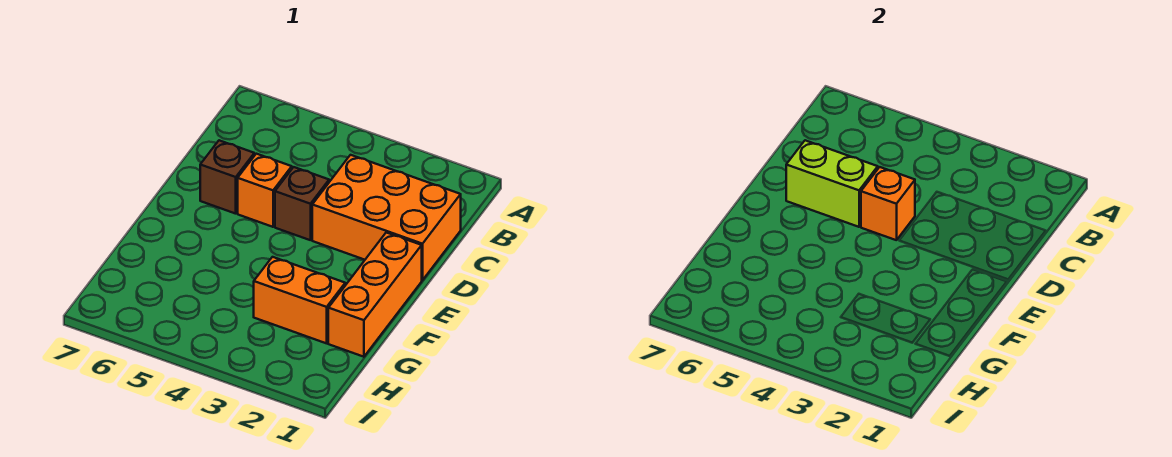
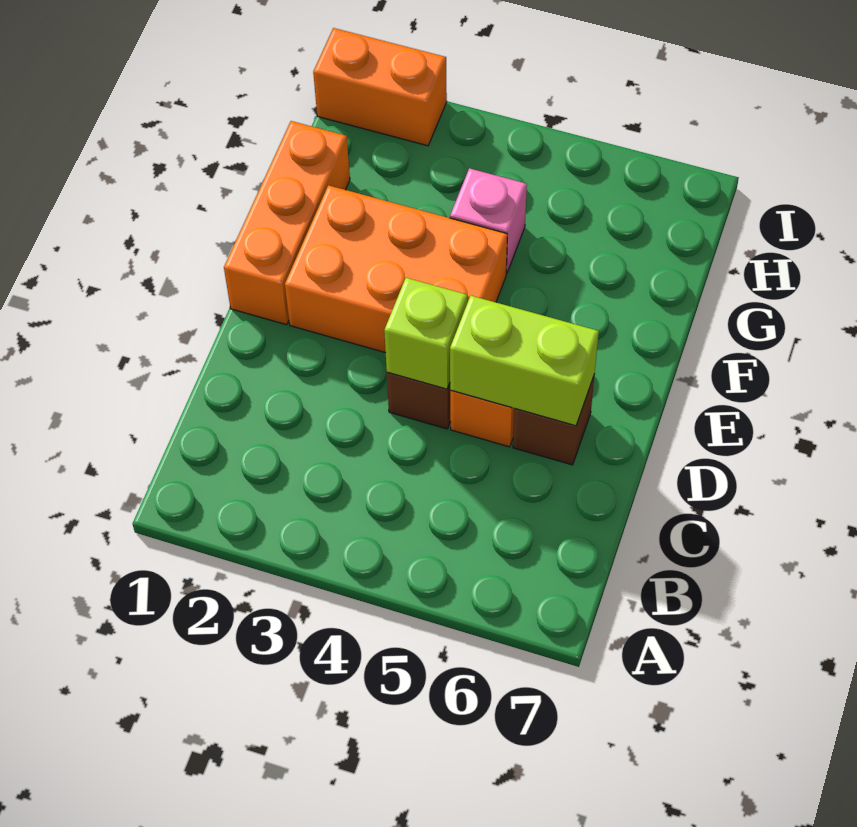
orange brick C1:D3 level 1 -> orange brick E2:F4 level 1
orange brick D4 level 2 -> lime brick D4 level 2
orange brick G2:G3 level 1 -> orange brick I1:I2 level 1
none -> pink brick G4 level 1

